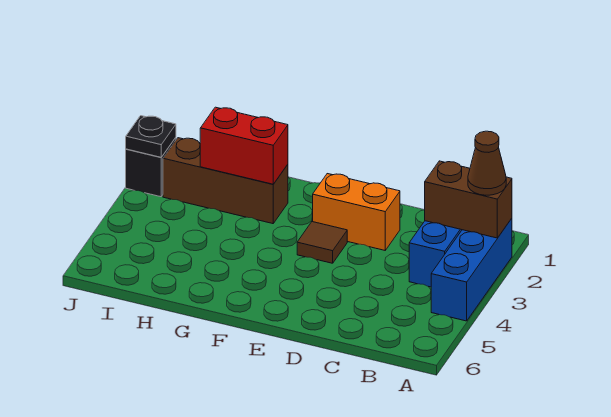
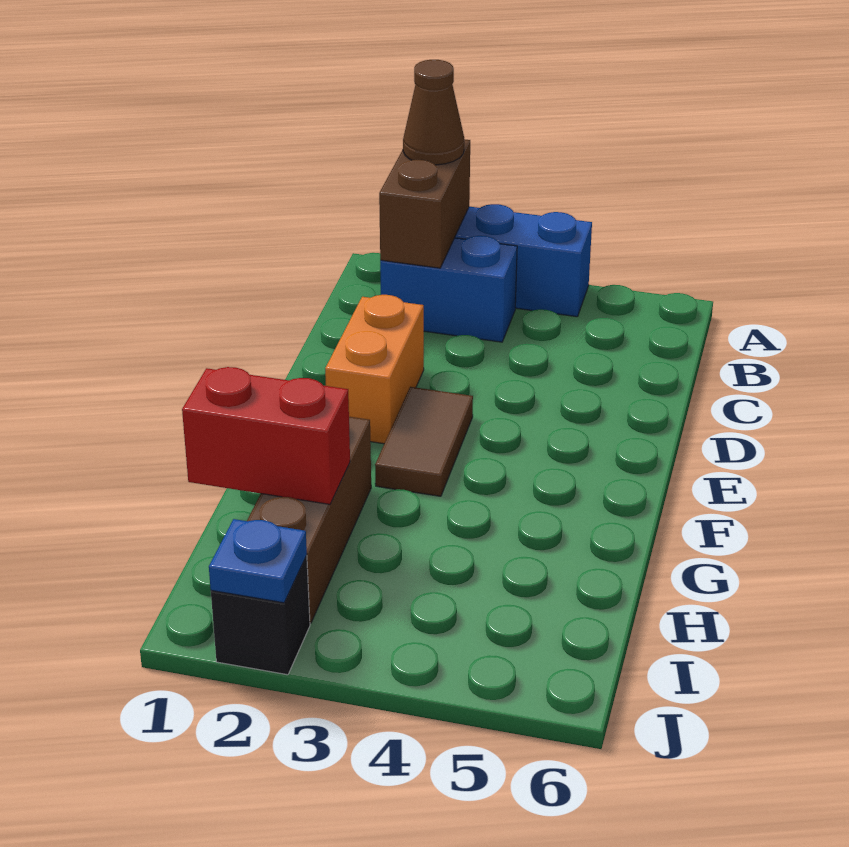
brown tile E3 level 1 -> brown tile E3:F3 level 1
red brick G2:H2 level 2 -> red brick H1:H2 level 2
black plate J2 level 2 -> blue plate J2 level 2

